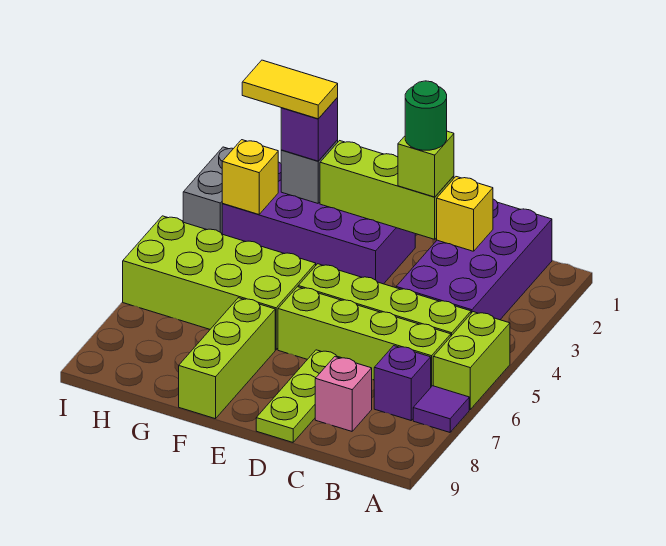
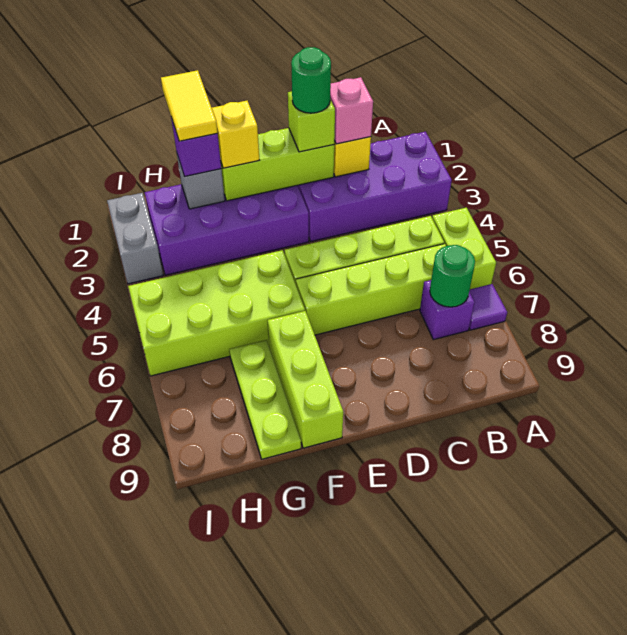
purple brick B1:C4 level 1 -> purple brick A2:D3 level 1
none -> green round brick B7 level 2
pink brick C8 level 1 -> pink brick C2 level 3
lime plate D7:D9 level 1 -> lime plate G7:G9 level 1
yellow tile G2:H2 level 4 -> yellow tile G1:G2 level 4
yellow brick H3 level 2 -> yellow brick F2 level 3

